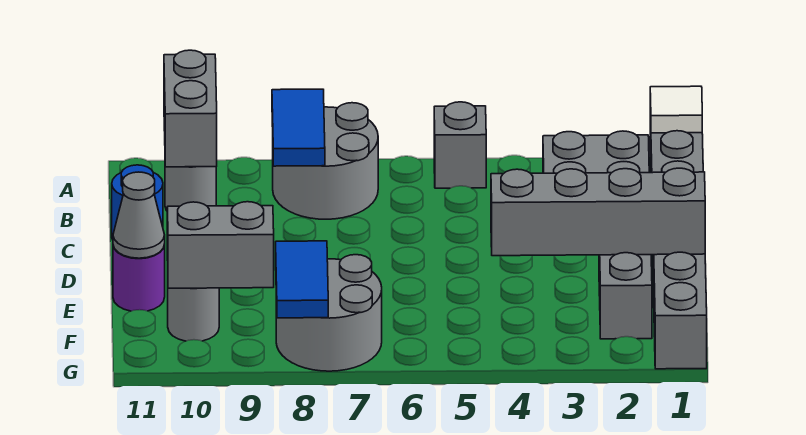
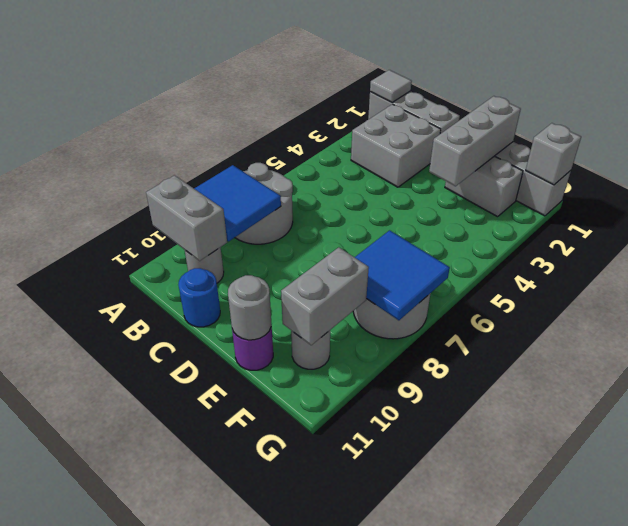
white tile A1 level 2 -> grey tile A1 level 2
grey brick A5 level 1 -> grey brick G1 level 2
blue tile A8:B8 level 2 -> blue tile A8:B9 level 2
grey brick E1:E4 level 2 -> grey brick E1:E3 level 2
grey cone E11 level 2 -> grey round brick E11 level 2
blue tile F8:G8 level 2 -> blue tile F7:G8 level 2

